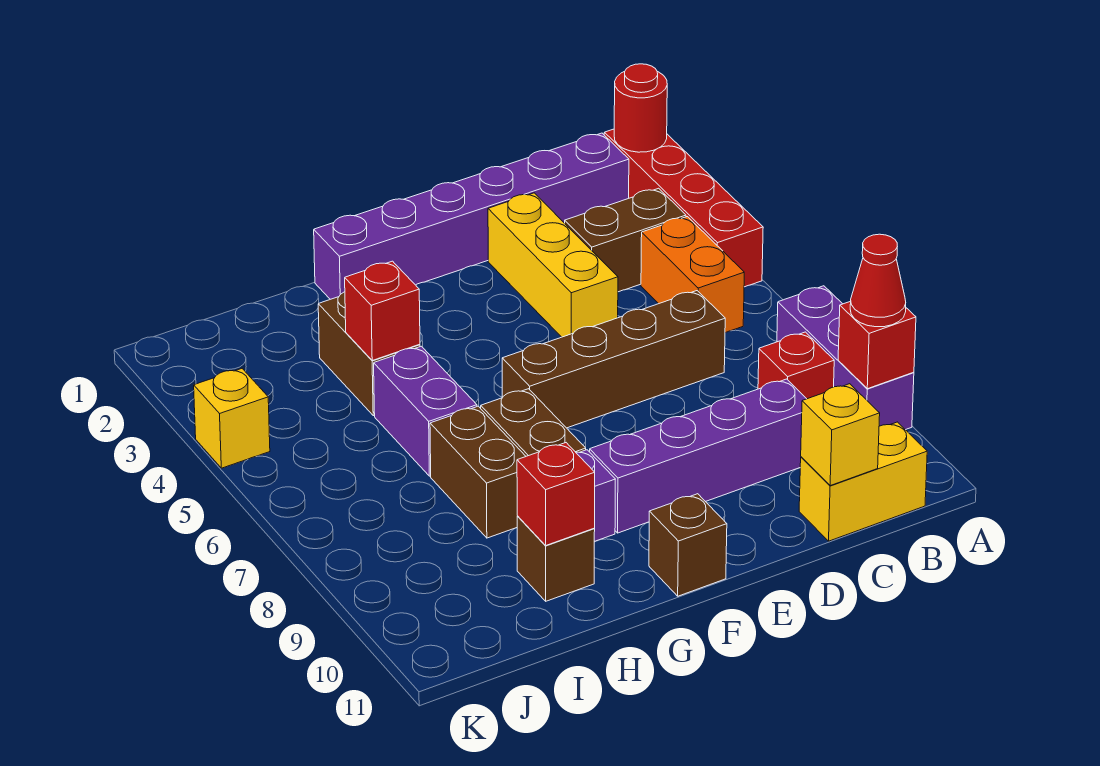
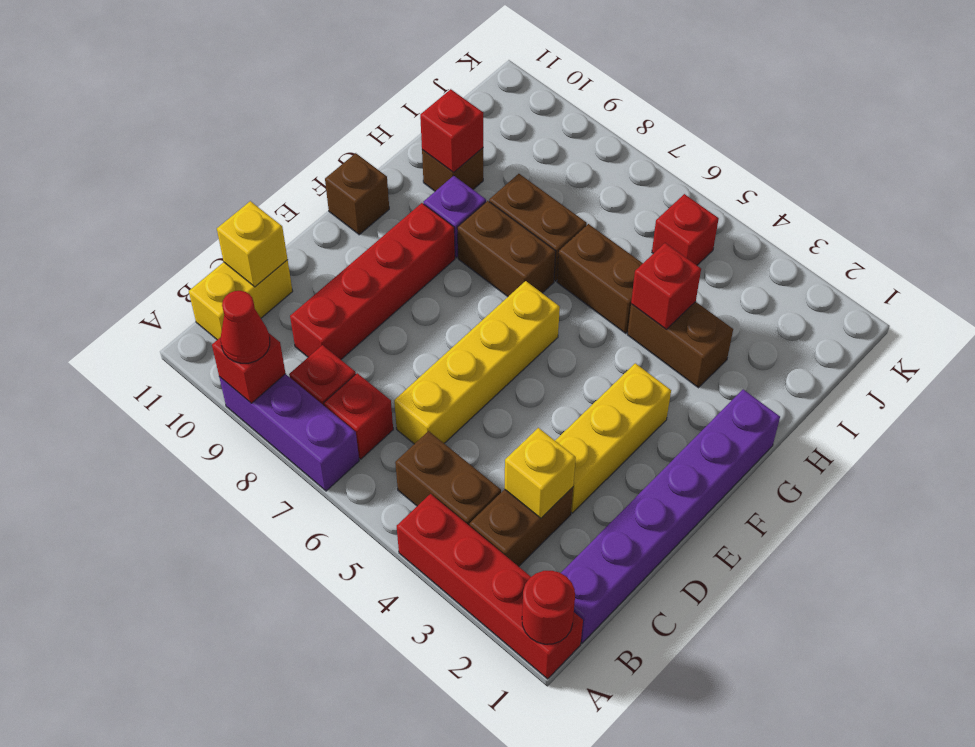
orange brick B4:B5 level 1 -> brown brick B4:B5 level 1
none -> red brick B7 level 1
brown brick C6:F6 level 1 -> yellow brick C6:F6 level 1
purple brick C9:F9 level 1 -> red brick C9:F9 level 1
yellow brick D2:D4 level 1 -> yellow brick D3:F3 level 1
purple brick H5:H6 level 1 -> brown brick H5:H6 level 1
none -> red brick J5 level 1
yellow brick K4 level 1 -> yellow brick C3 level 2

